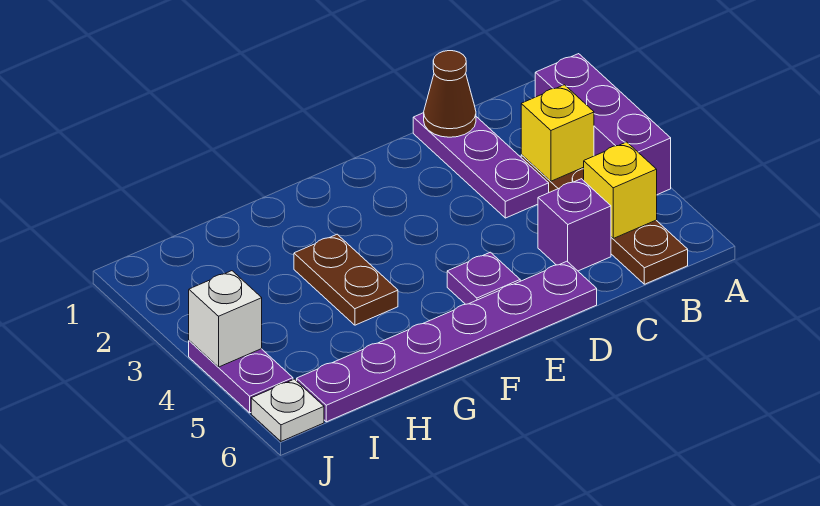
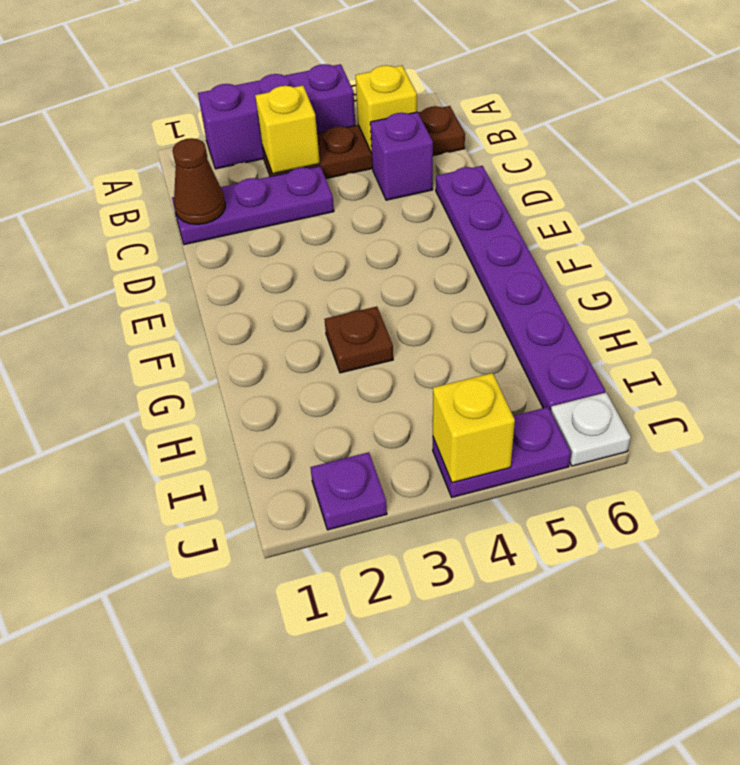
purple plate E5 level 1 -> purple plate J2 level 1
brown plate G3:G4 level 1 -> brown plate G3 level 1
white brick J4 level 2 -> yellow brick J4 level 2

